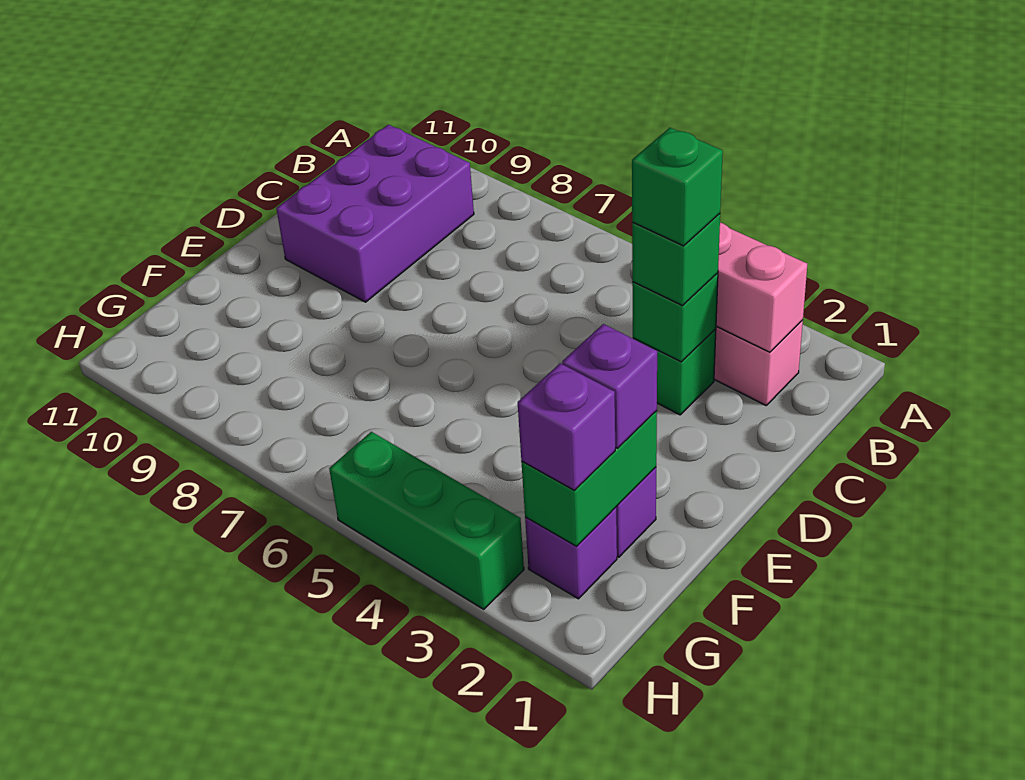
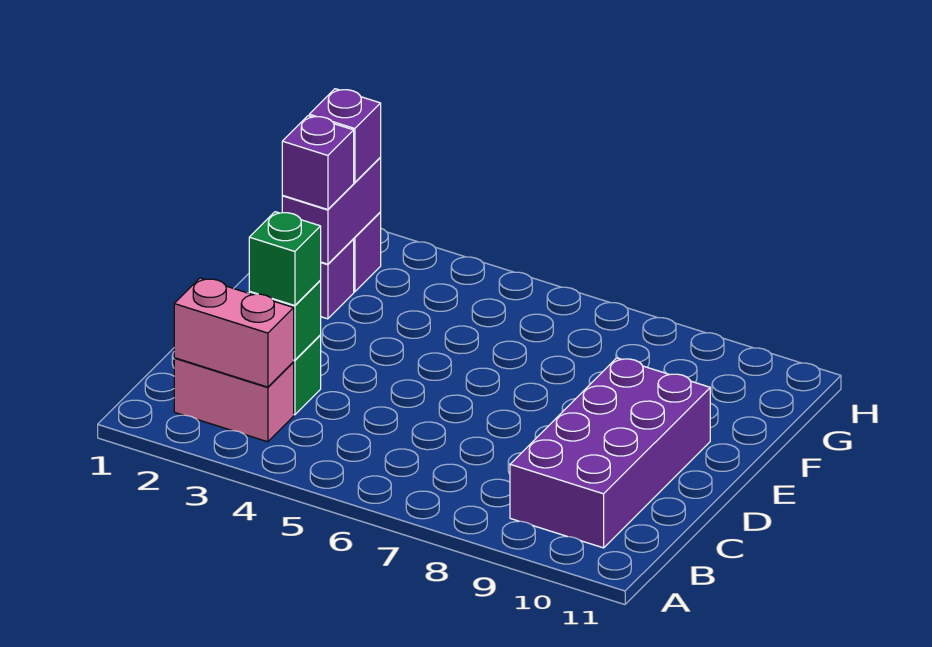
purple brick B9:D10 level 1 -> purple brick B9:E10 level 1
green brick C3 level 4 -> none
green brick F2:G2 level 2 -> purple brick F2:G2 level 2
green brick H3:H5 level 1 -> none

